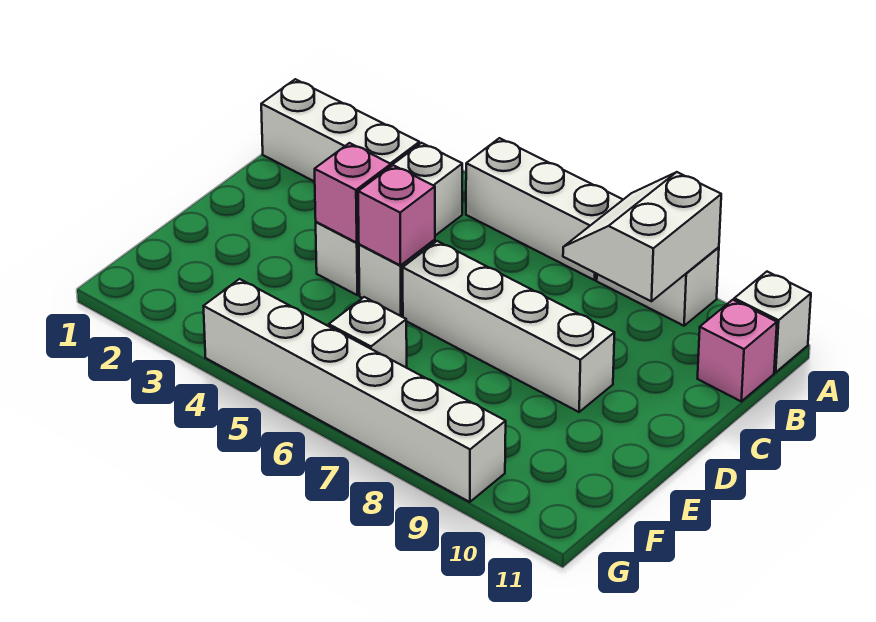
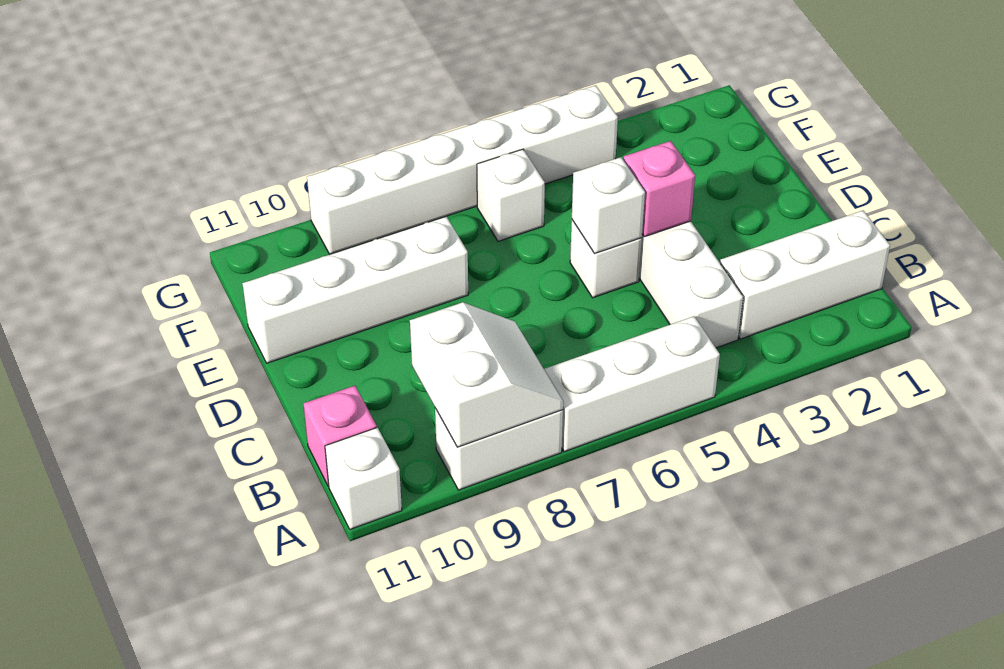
pink brick D5 level 2 -> white brick D5 level 2
white brick D6:D9 level 1 -> white brick E8:E11 level 1

